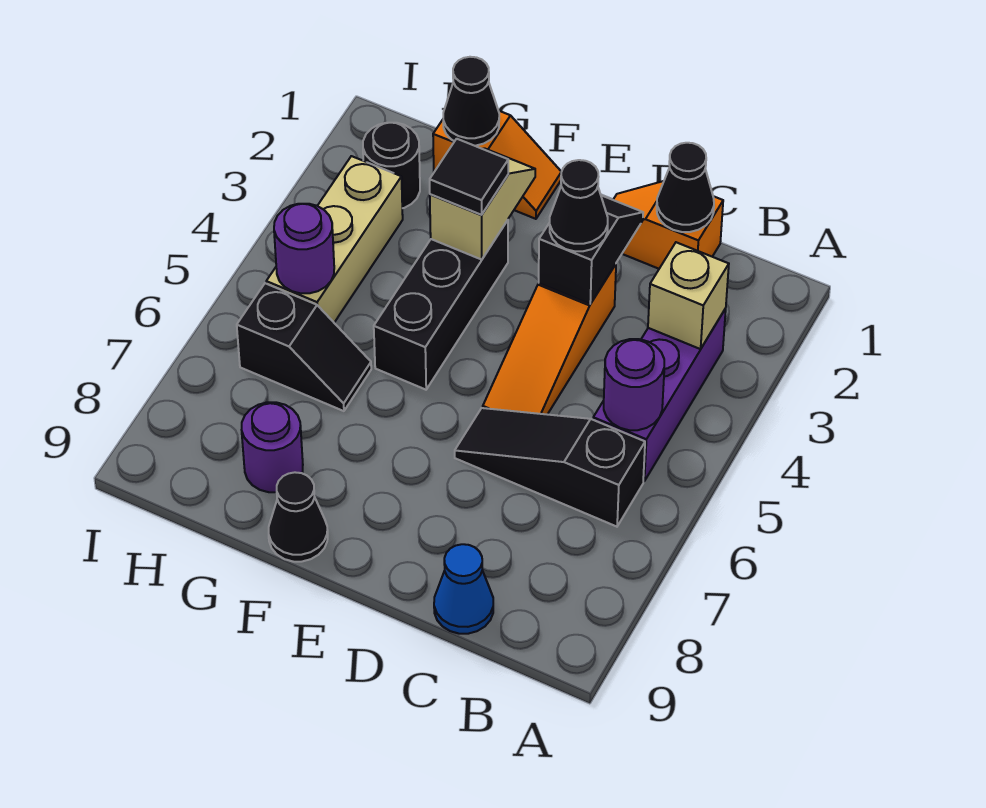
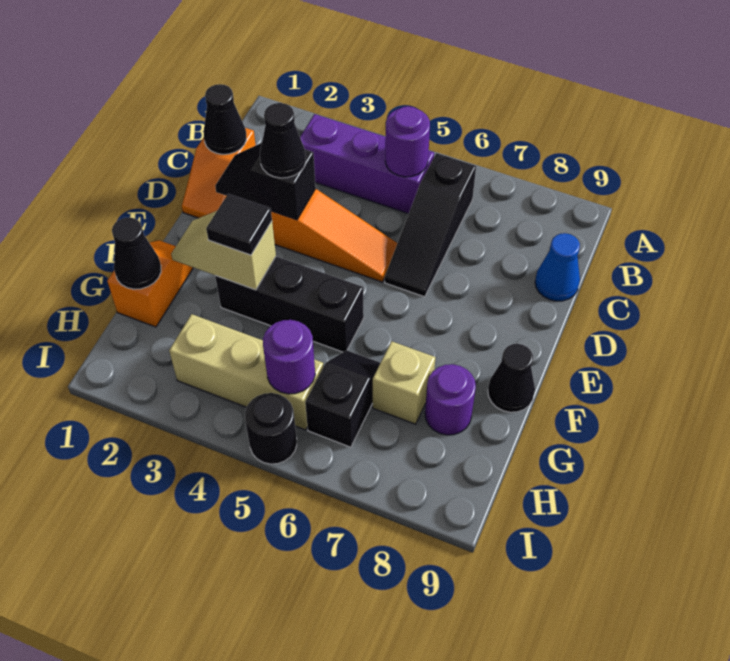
tan brick B3 level 2 -> tan brick G7 level 1
black round brick H2 level 1 -> black round brick I5 level 1

